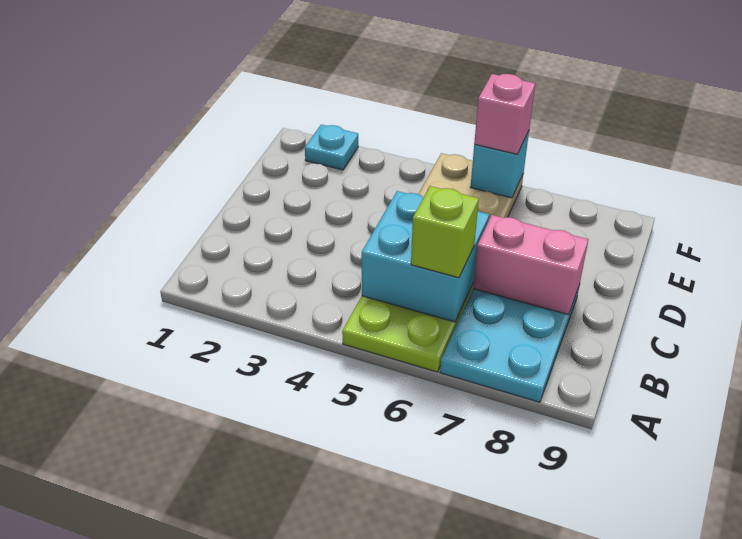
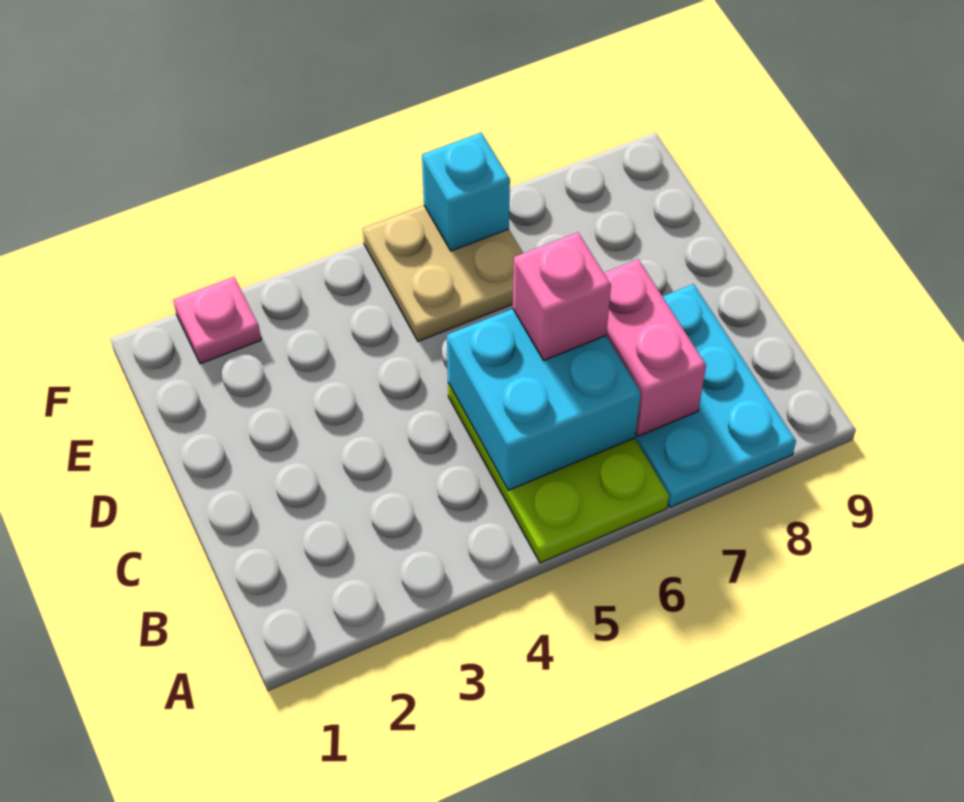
lime brick B6 level 3 -> none
pink brick C7:C8 level 2 -> pink brick B7:C7 level 2
cyan plate F2 level 1 -> pink plate F2 level 1
pink brick F6 level 3 -> pink brick C6 level 3

